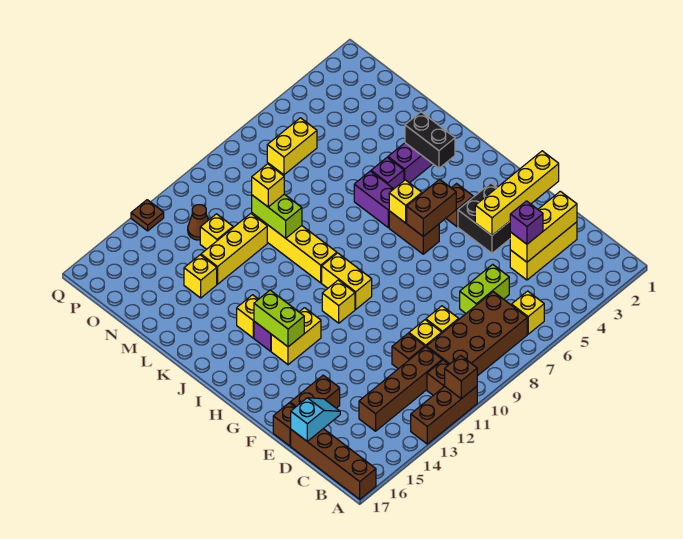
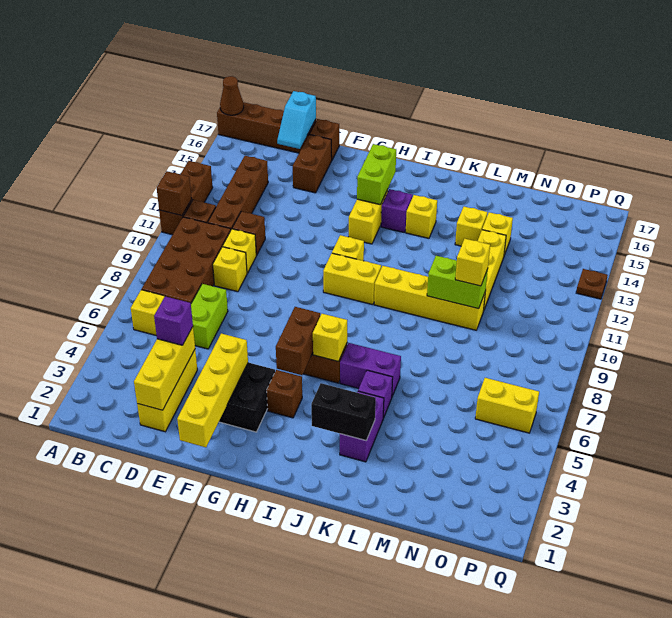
lime brick H14:I14 level 2 -> lime brick H14:H15 level 2
yellow brick N12 level 1 -> yellow brick L14 level 1
yellow brick O6:O7 level 1 -> yellow brick O6:P6 level 1
brown cone O12 level 1 -> brown cone A17 level 2

